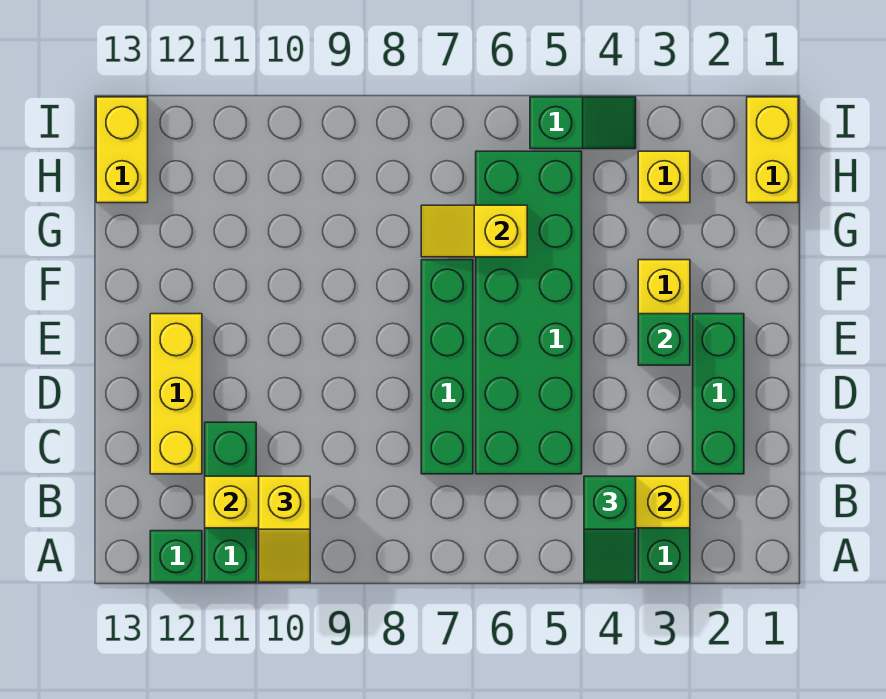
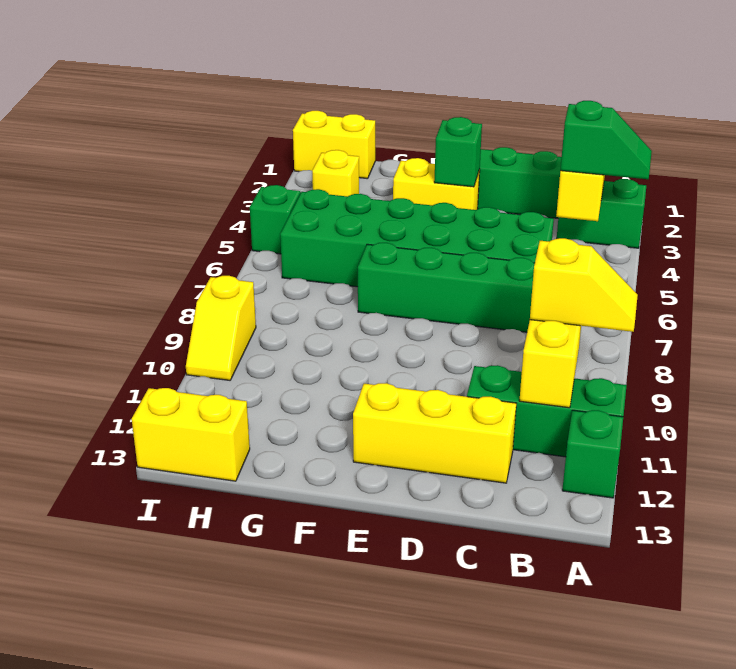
yellow slope G6:G7 level 2 top 6 -> yellow slope I9:I10 level 1 top 9

